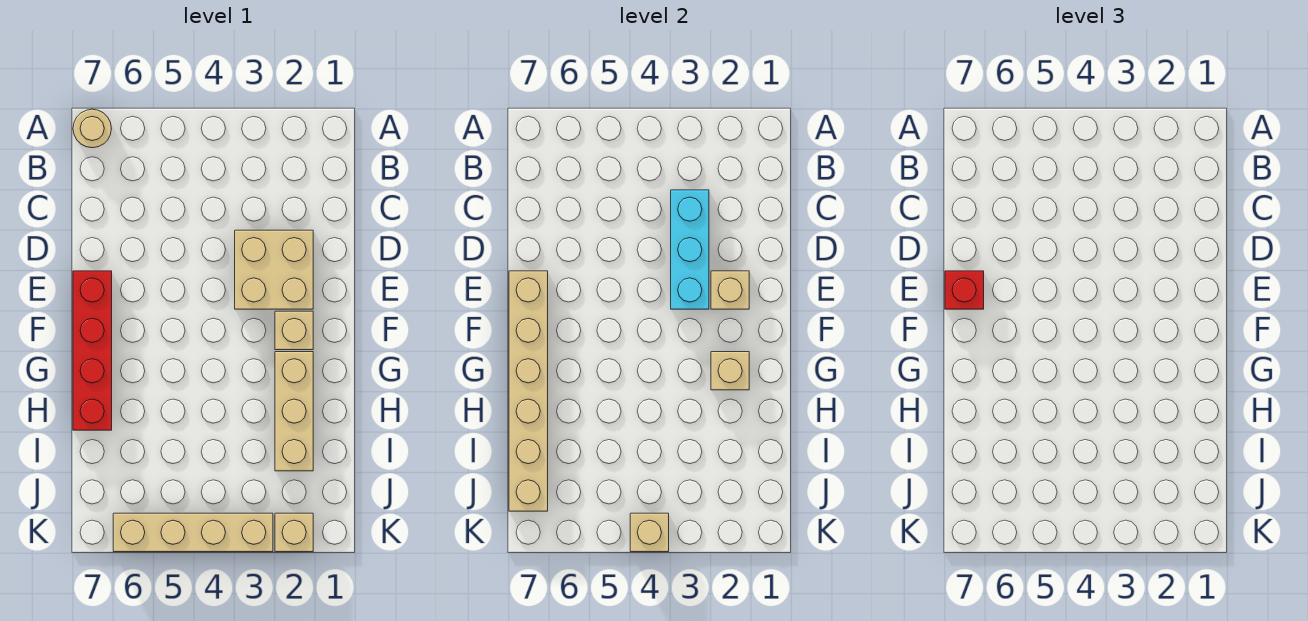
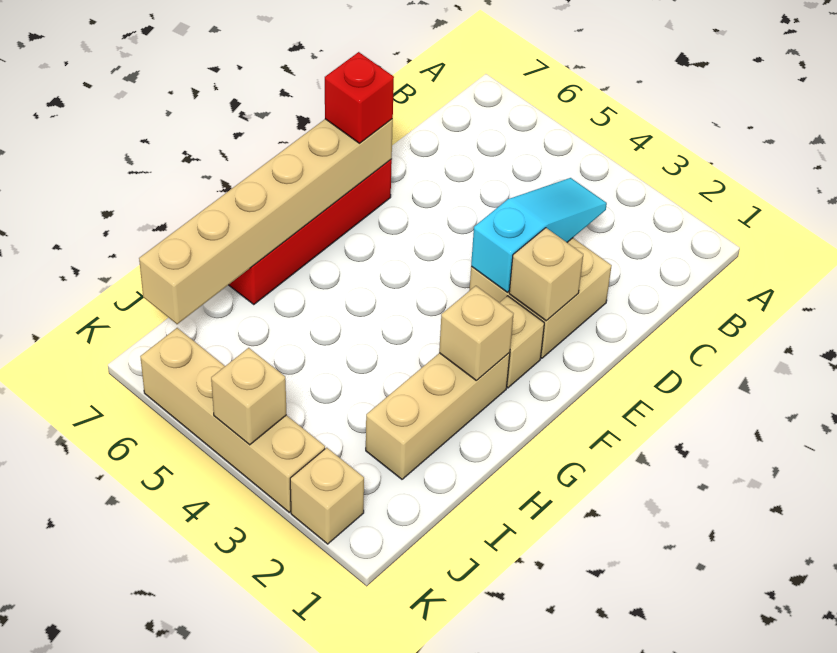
tan round brick A7 level 1 -> none
cyan brick C3:E3 level 2 -> cyan slope C3:E3 level 2 top E

